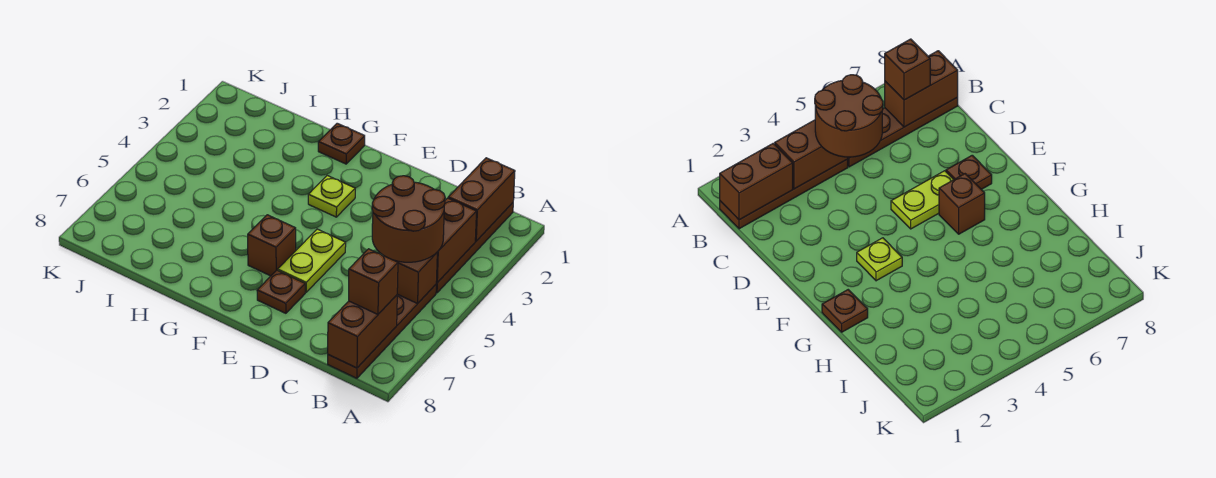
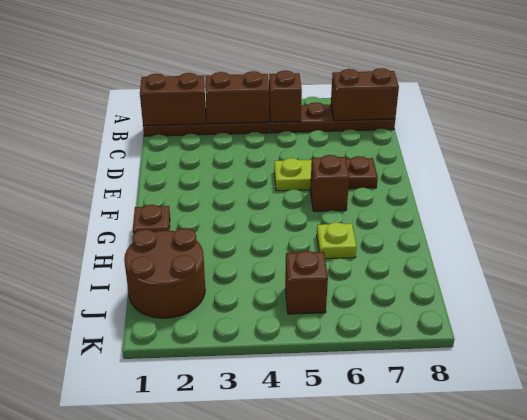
brown round brick B4:C5 level 3 -> brown round brick I1:J2 level 1
brown brick B7 level 3 -> brown brick J5 level 1
lime plate F3 level 1 -> lime plate H6 level 1

